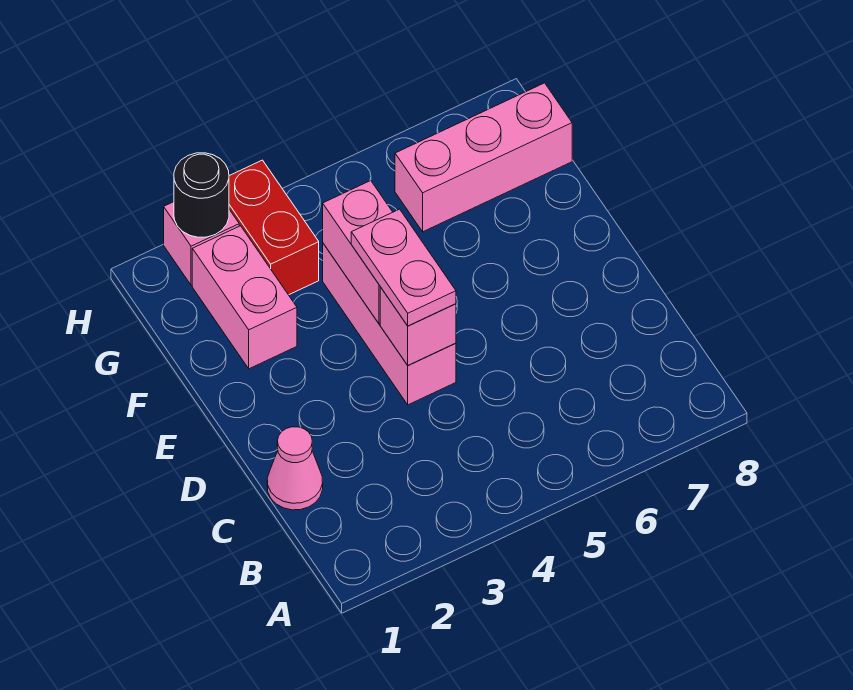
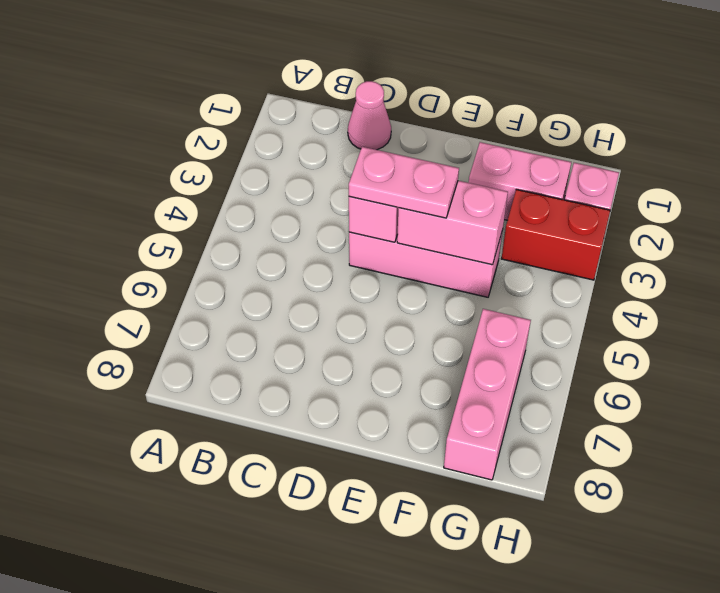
black round brick H2 level 2 -> none

